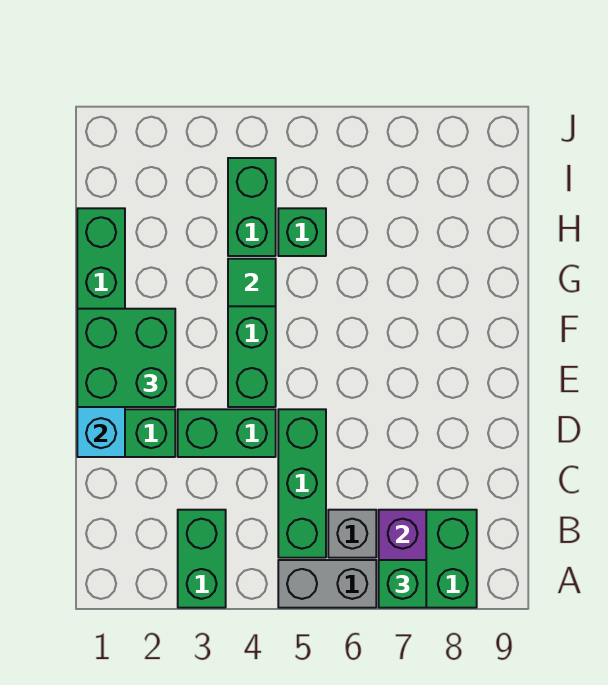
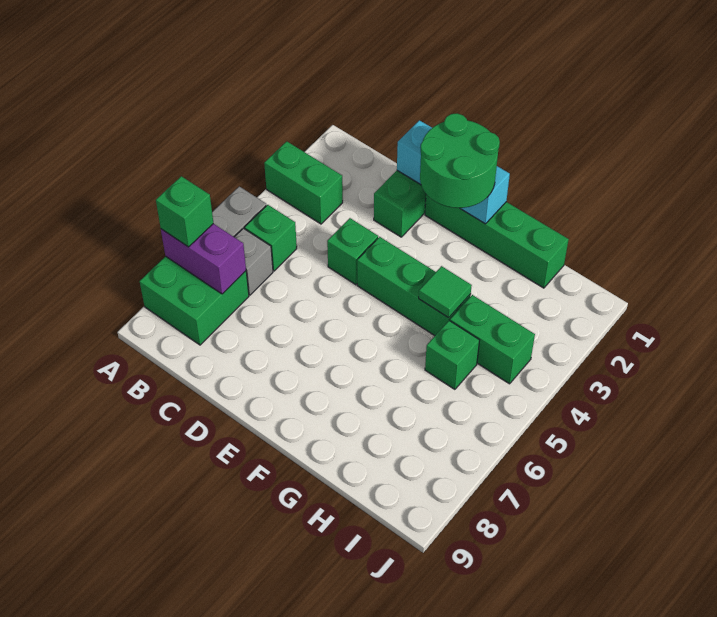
green brick B5:D5 level 1 -> green brick B5 level 1
green brick D3:D4 level 1 -> green brick D4 level 1
green brick E1:F2 level 3 -> green round brick E1:F2 level 3

